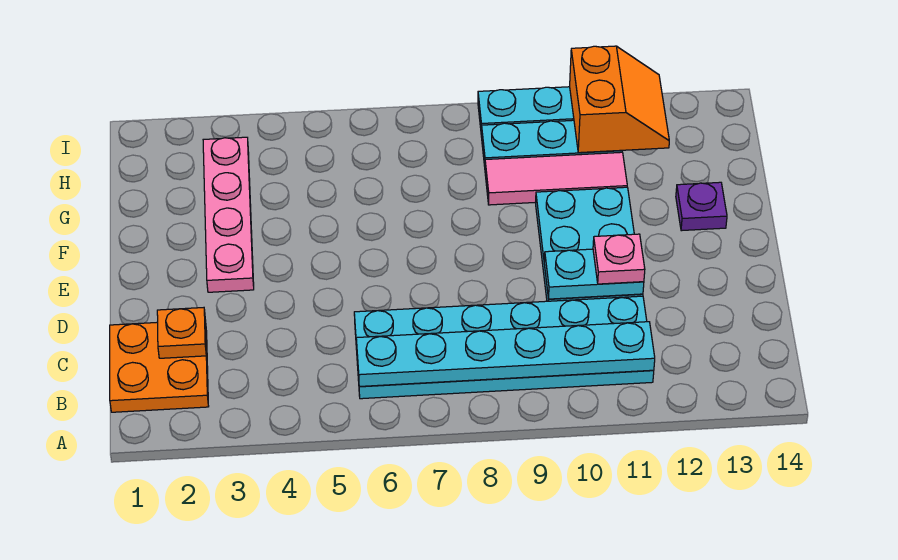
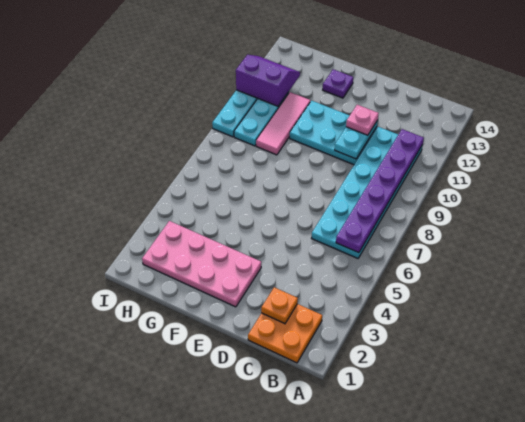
cyan plate B6:B11 level 2 -> purple plate B6:B11 level 2
pink plate E3:H3 level 1 -> pink plate E2:H3 level 1
orange slope H11:I12 level 2 top 11 -> purple slope H11:I12 level 2 top 11

